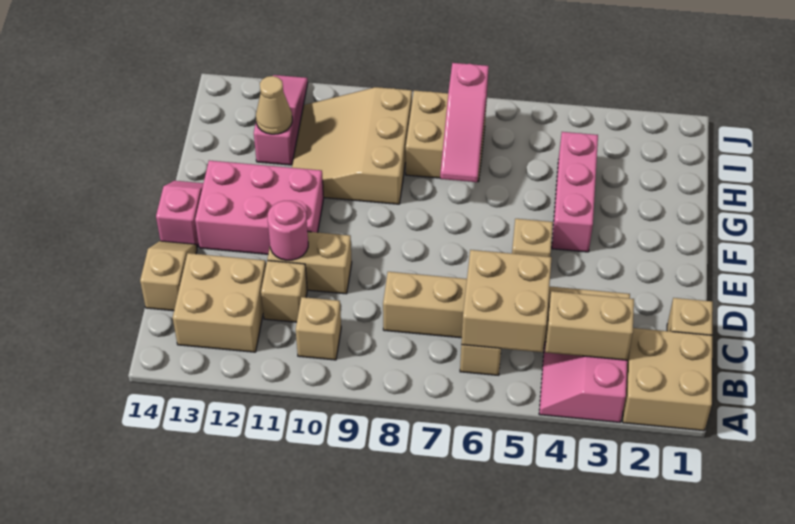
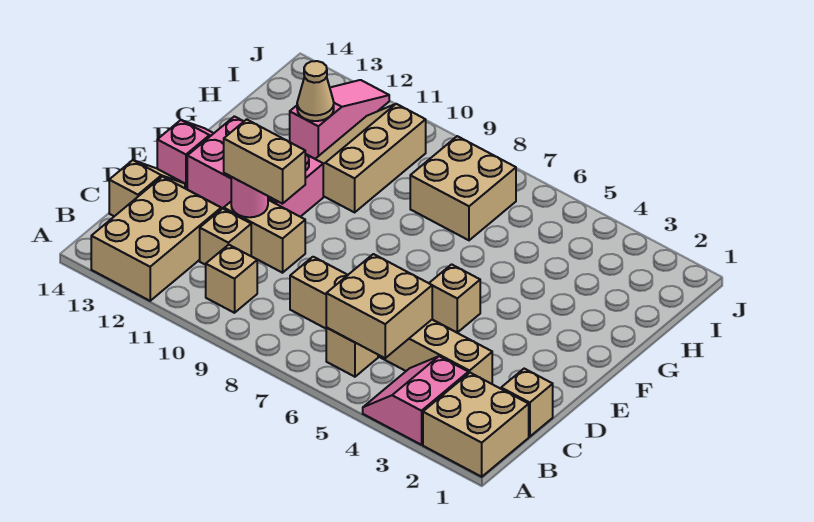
tan brick B3:B4 level 2 -> tan brick D10:D11 level 3
tan brick B12:C13 level 1 -> tan brick A12:C13 level 1
pink brick F4:H4 level 1 -> none
pink slope G7:I7 level 2 top I -> none
tan slope G9:I11 level 1 top 9 -> tan slope G10:I11 level 1 top 10

